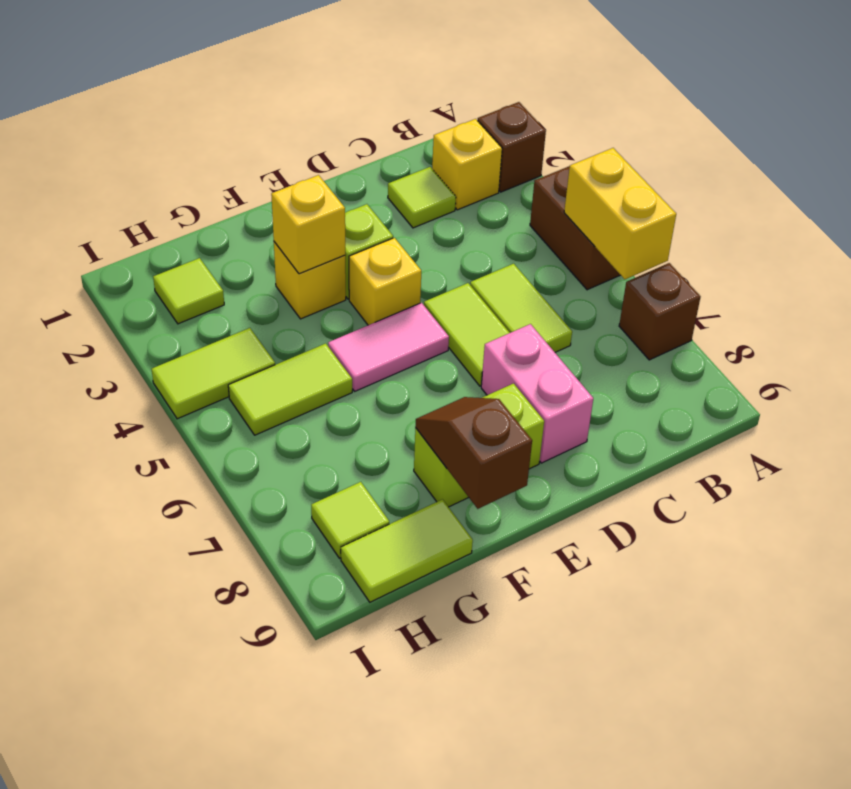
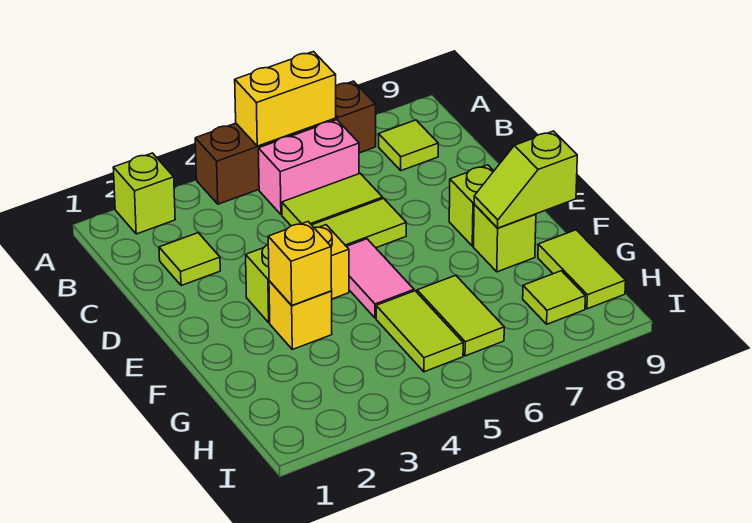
brown brick A2 level 1 -> lime brick A2 level 1
yellow brick B2 level 1 -> none
pink brick D7:D8 level 1 -> pink brick B5:B6 level 1
brown slope F8:F9 level 2 top 9 -> lime slope F8:F9 level 2 top 9
lime tile H2 level 1 -> lime tile B8 level 1
lime tile H4:I4 level 1 -> lime tile G6:H6 level 1

